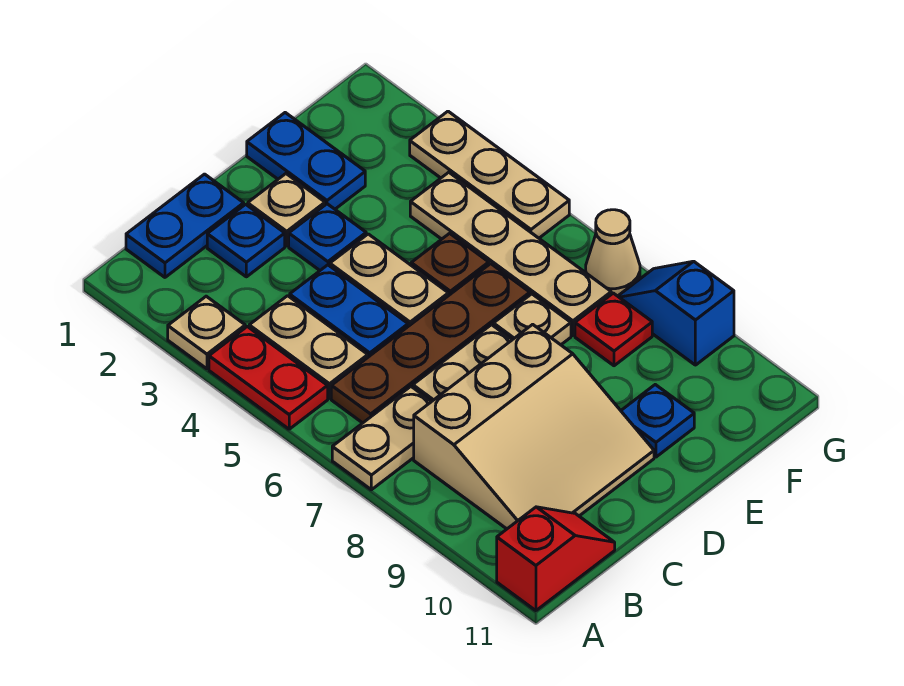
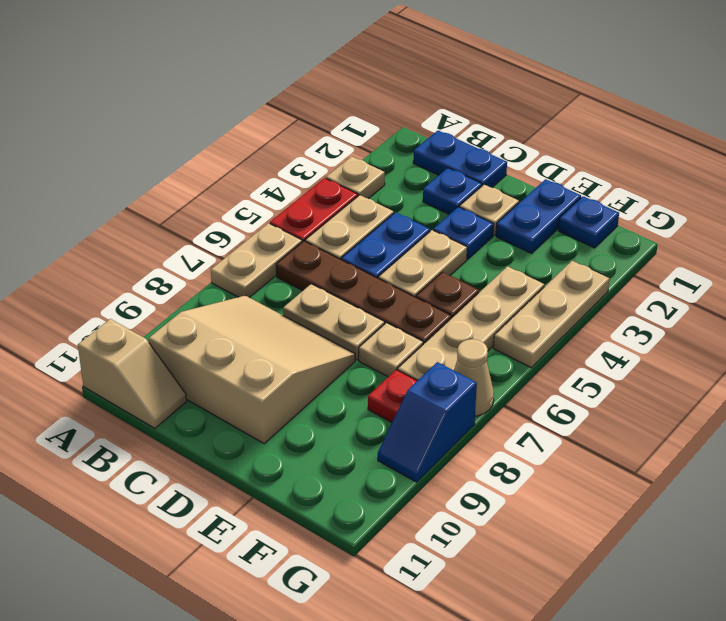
tan plate A7:B7 level 1 -> tan plate A6:A7 level 1
red slope A11:B11 level 1 top A -> tan slope A11:B11 level 1 top A
tan slope B8:D10 level 1 top 8 -> tan slope B8:D10 level 1 top 10
blue plate E10 level 1 -> blue plate F1 level 1
blue slope G8:G9 level 1 top 9 -> blue slope G8:G9 level 1 top 8

